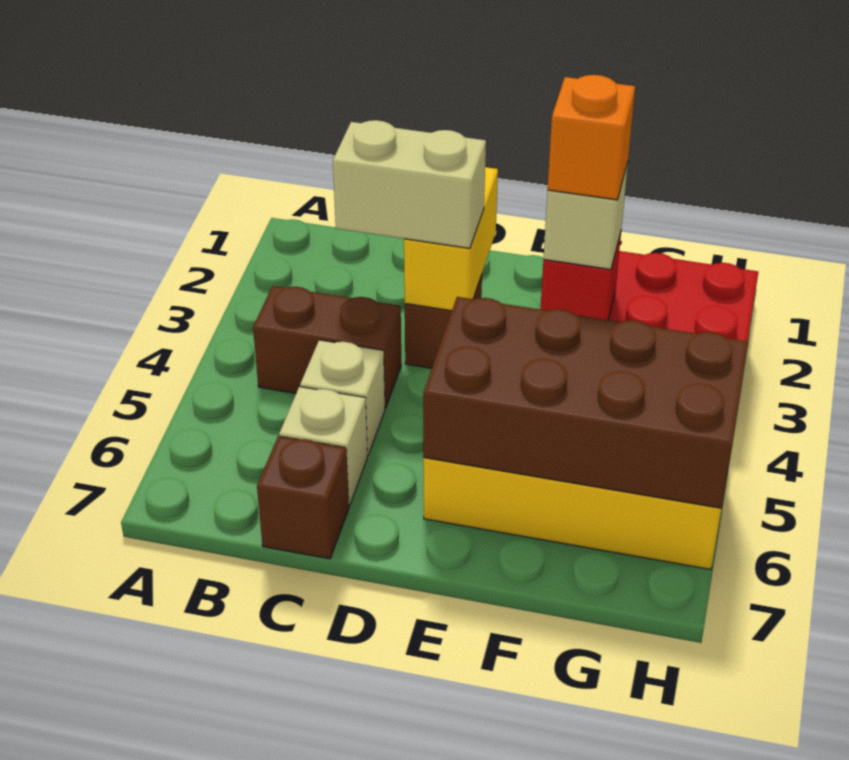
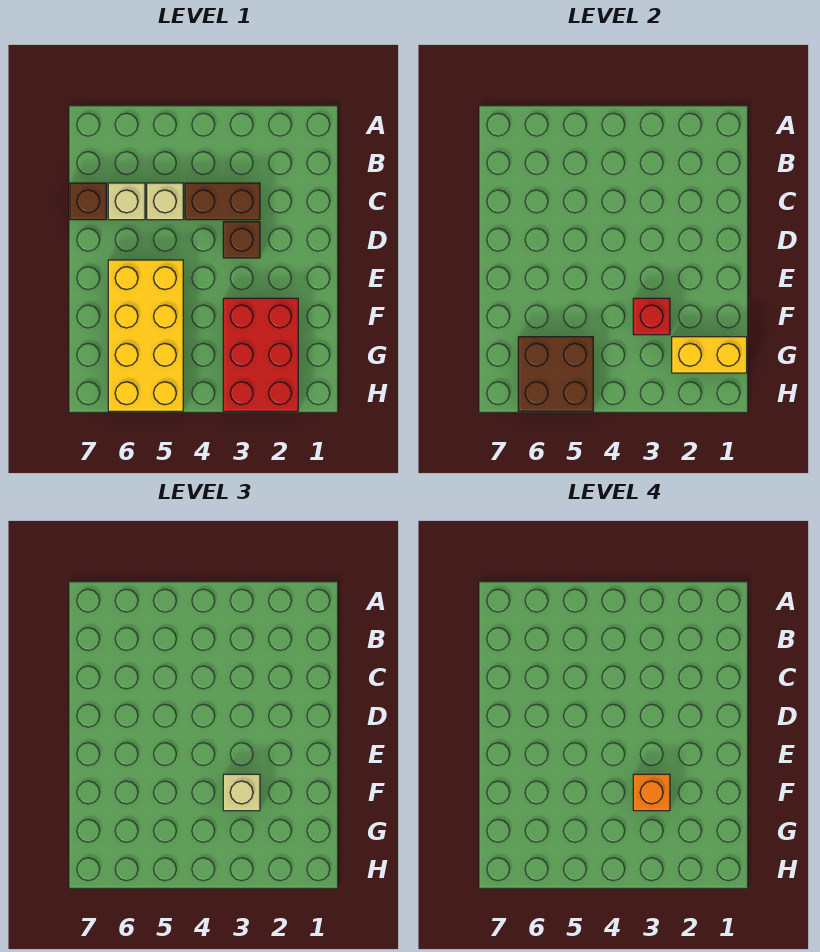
brown brick B4:C4 level 1 -> brown brick C3:C4 level 1
tan brick C3:D3 level 3 -> none
yellow brick D2:D3 level 2 -> yellow brick G1:G2 level 2
brown brick E5:H6 level 2 -> brown brick G5:H6 level 2

